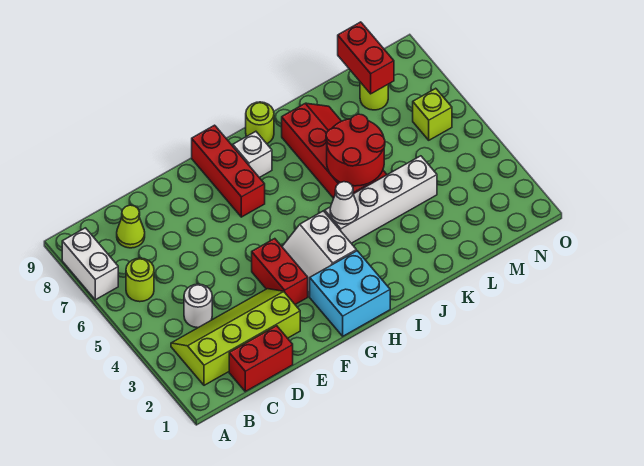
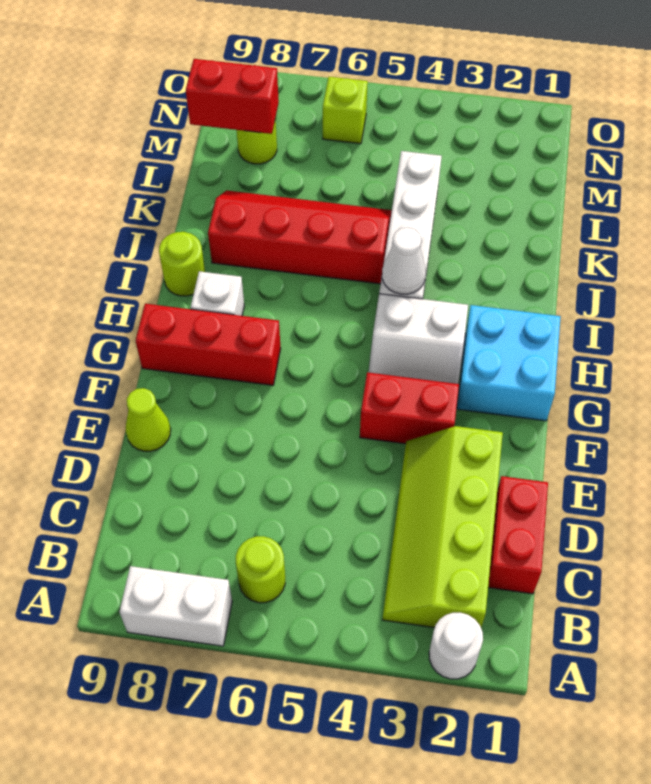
white round brick C4 level 1 -> white round brick A2 level 1
lime cone C8 level 1 -> lime cone E9 level 1
red round brick J5:K6 level 2 -> none

